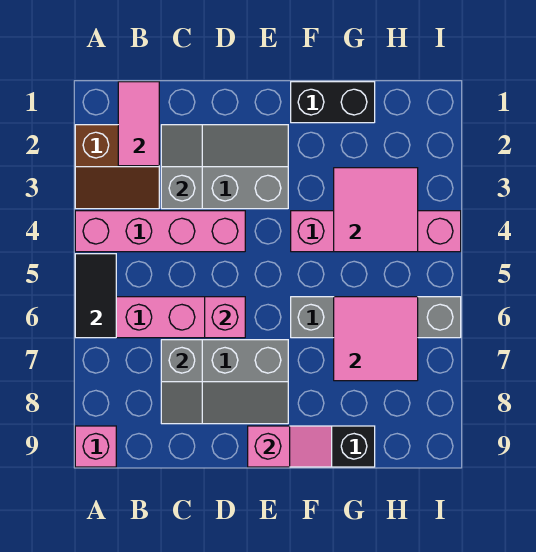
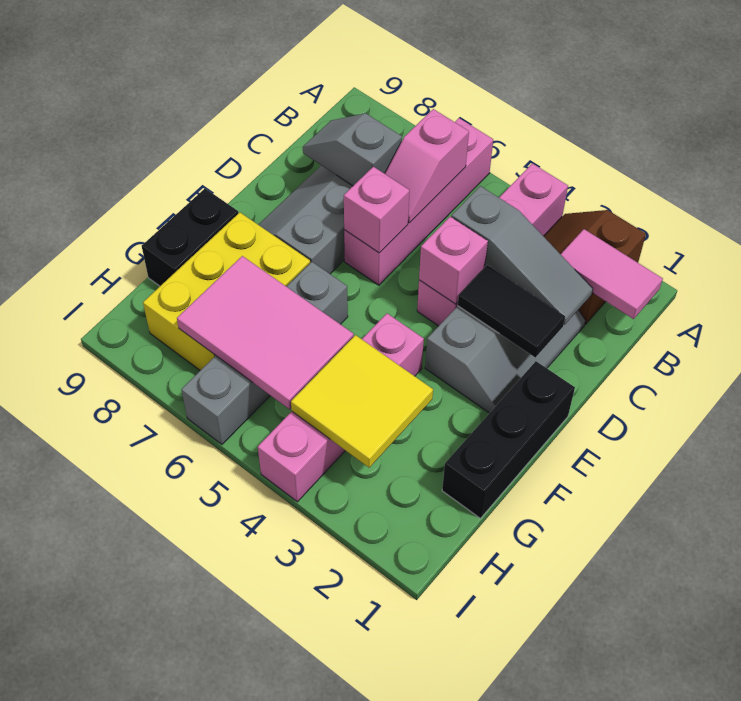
black tile A5:A6 level 2 -> black tile D2:D3 level 2
pink brick A9 level 1 -> pink brick D4 level 2
grey slope C2:C3 level 2 top 3 -> grey slope C2:C4 level 2 top 4
pink slope E9:F9 level 2 top E -> pink slope B6:C6 level 2 top B
black brick F1:G1 level 1 -> black brick E1:G1 level 1
none -> yellow brick F7:H8 level 1
pink tile G3:H4 level 2 -> yellow tile G3:H4 level 2
pink tile G6:H7 level 2 -> pink tile G5:H7 level 2

